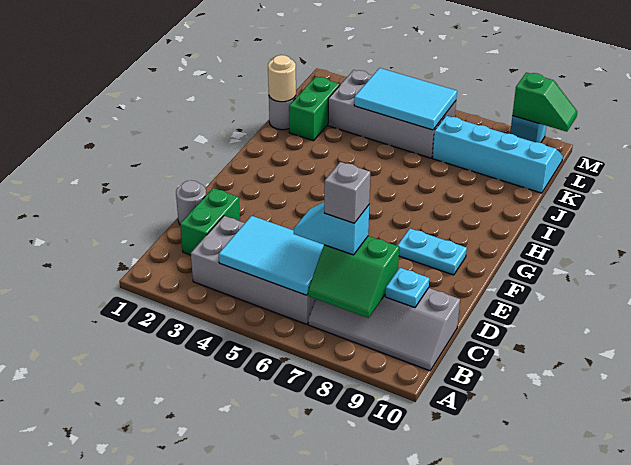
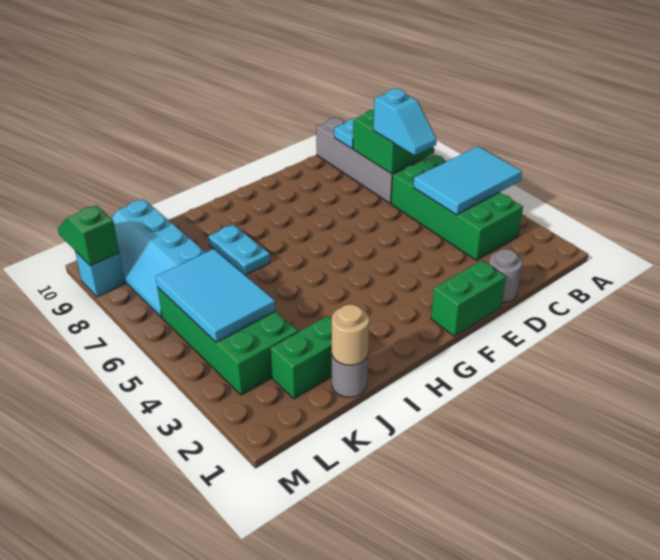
grey brick B3:C6 level 1 -> green brick B3:C6 level 1
cyan tile B4:C6 level 2 -> cyan tile A4:C5 level 2
green brick C2:D2 level 1 -> green brick E1:F1 level 1
grey brick C7 level 4 -> none
cyan plate F8:F9 level 1 -> cyan plate I7:I8 level 1
grey brick K3:L6 level 1 -> green brick K3:L6 level 1

